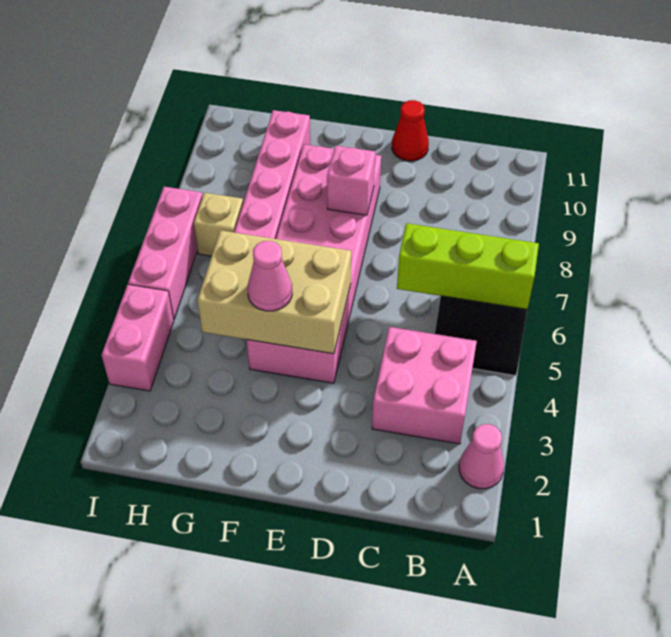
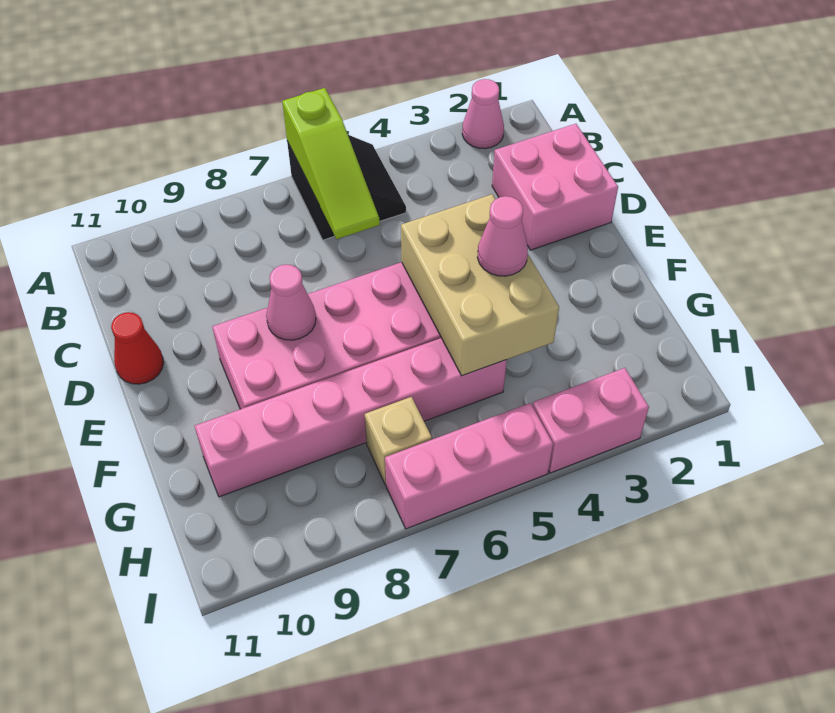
lime brick A6:C6 level 2 -> lime slope A6:C6 level 2 top A
pink brick B3:C4 level 1 -> pink brick C1:D2 level 1
pink brick E8 level 2 -> pink cone E8 level 2

